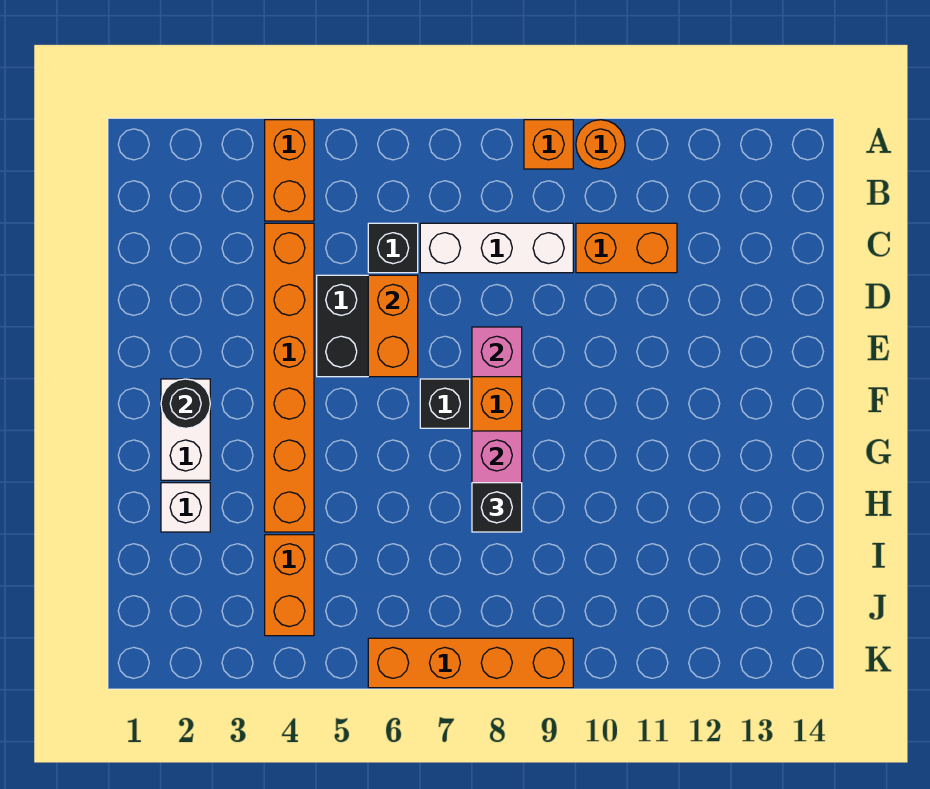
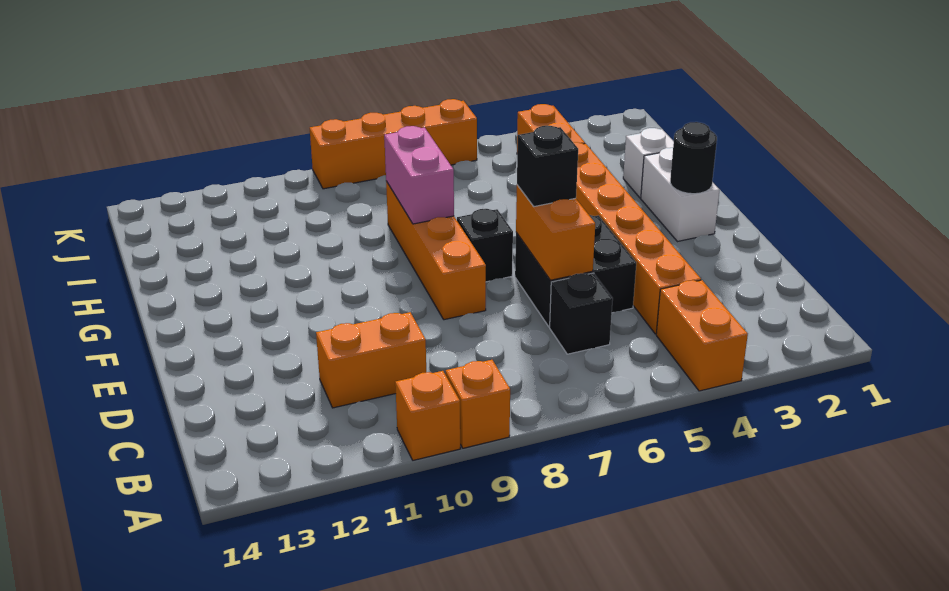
orange round brick A10 level 1 -> orange brick A10 level 1
white brick C7:C9 level 1 -> none
pink brick E8 level 2 -> none
black brick H8 level 3 -> black brick E6 level 3

